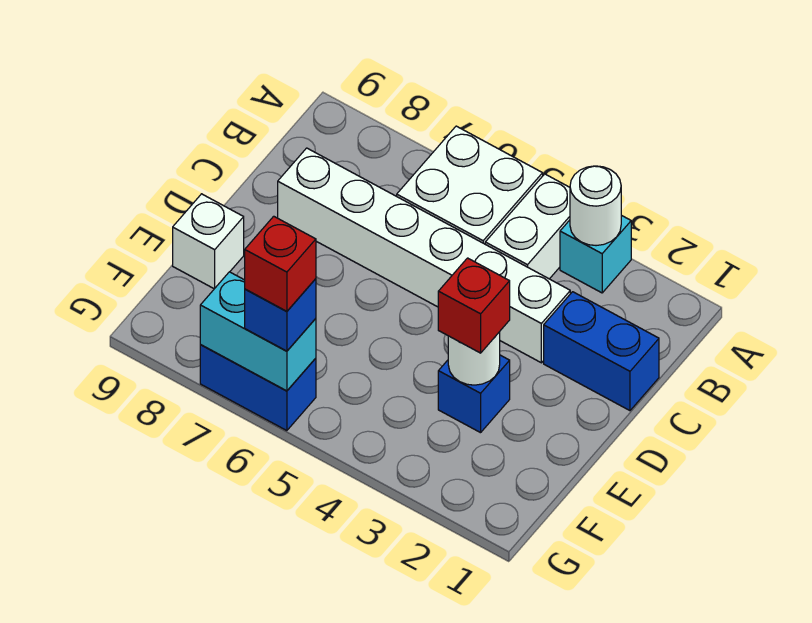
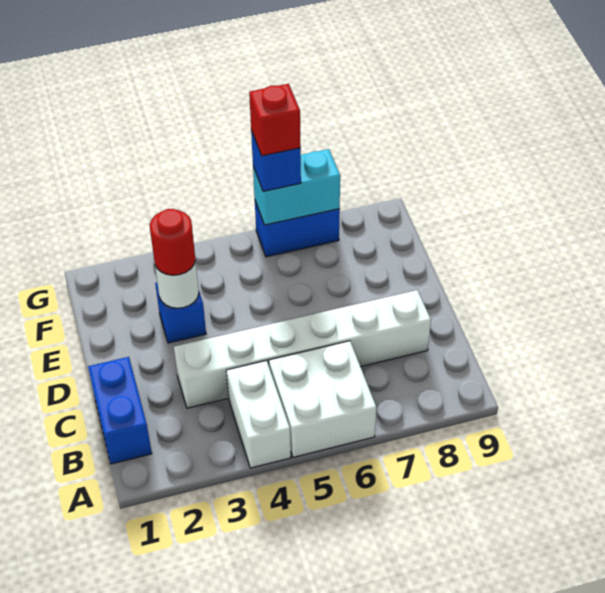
cyan brick A3 level 1 -> none
white round brick A3 level 2 -> none
blue brick C1:C2 level 1 -> blue brick B1:C1 level 1
red brick E3 level 3 -> red round brick E3 level 3
white brick E9 level 1 -> none

